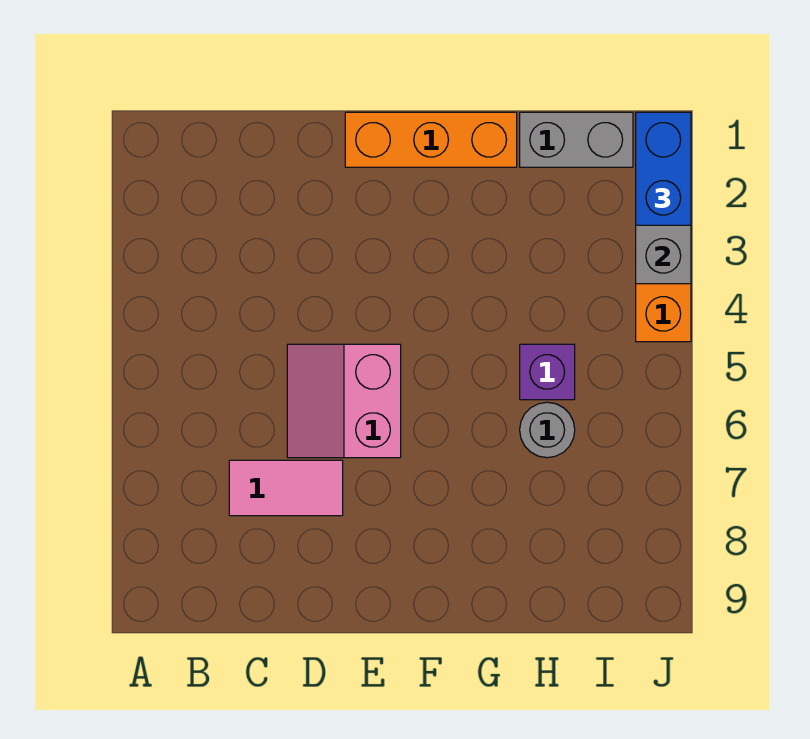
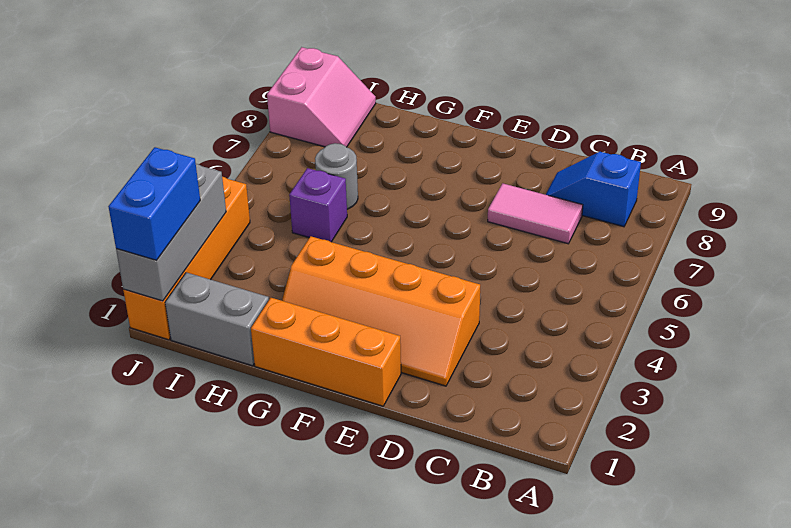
none -> blue slope B8:C8 level 1 top B
none -> orange slope D2:G3 level 1 top 3
pink slope D5:E6 level 1 top E -> pink slope I8:J9 level 1 top J

